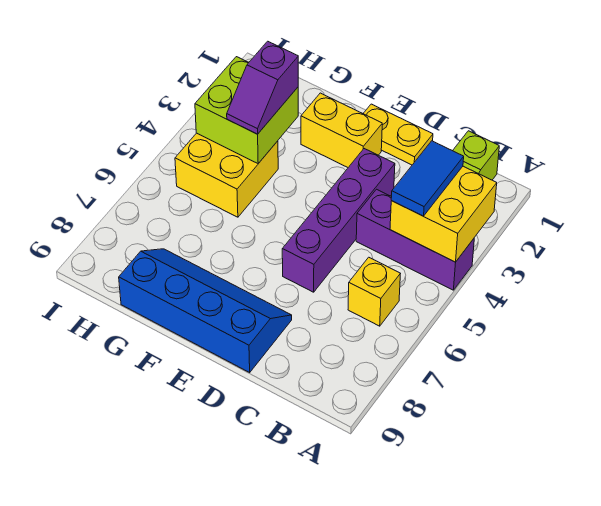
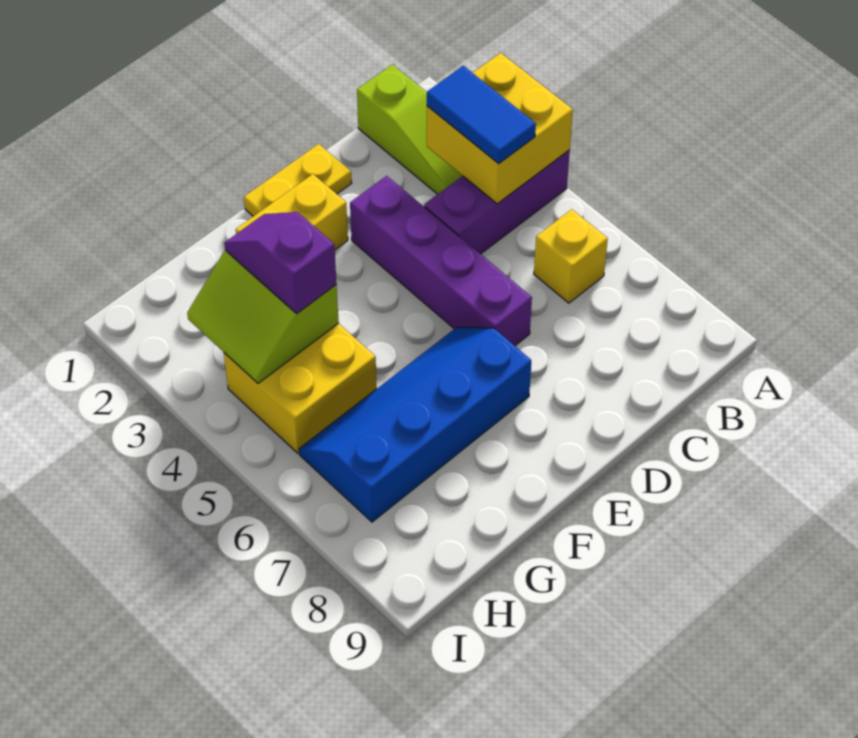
blue slope D8:G9 level 1 top 9 -> blue slope E6:H7 level 1 top 7
lime brick G3:H4 level 2 -> lime slope G3:H4 level 2 top G
purple slope G3:G4 level 3 top 3 -> purple slope G3:G4 level 3 top 4

